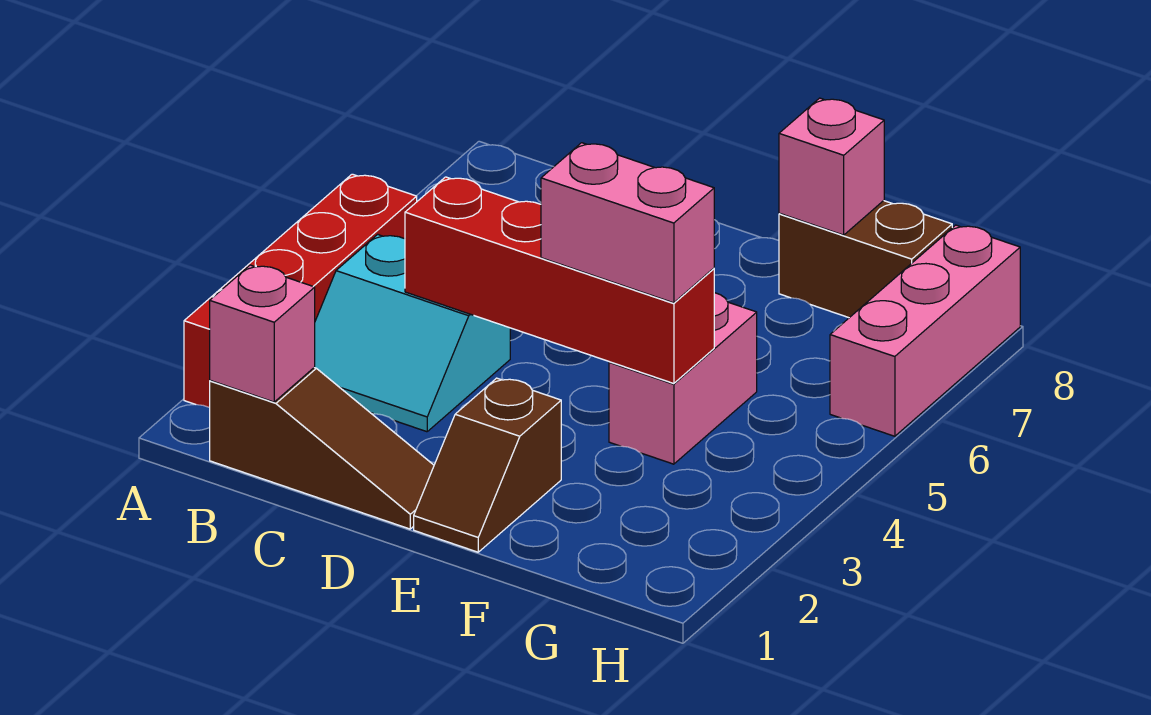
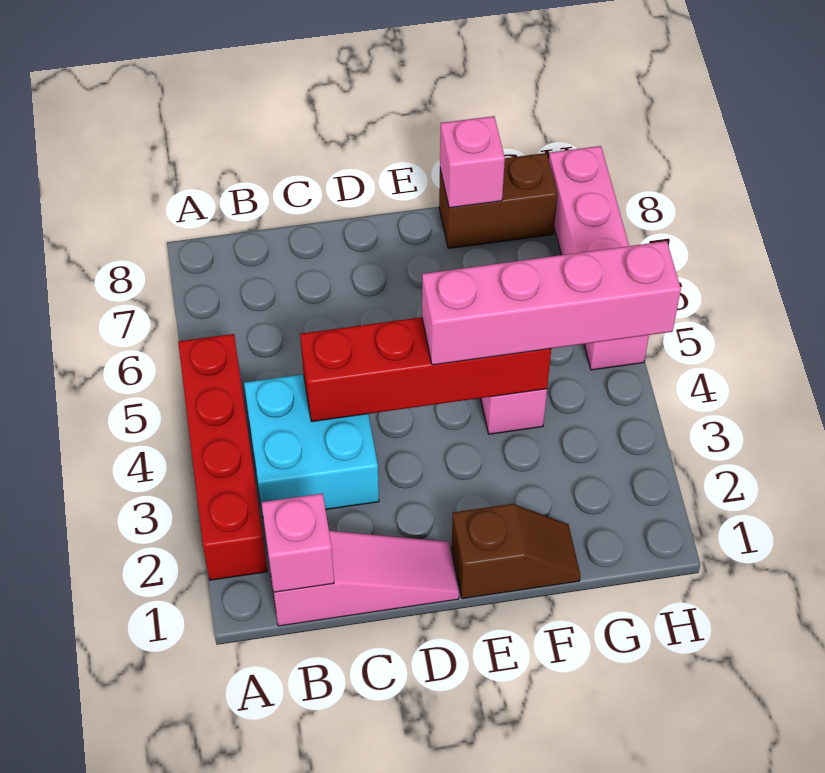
brown slope B1:D1 level 1 top B -> pink slope B1:D1 level 1 top B
cyan slope B3:C4 level 1 top 4 -> cyan brick B3:C4 level 1
brown slope E1:E2 level 1 top 2 -> brown slope E1:F1 level 1 top E
pink brick E4:F4 level 3 -> pink brick E4:H4 level 3
pink brick H6:H8 level 1 -> pink brick H5:H8 level 1

